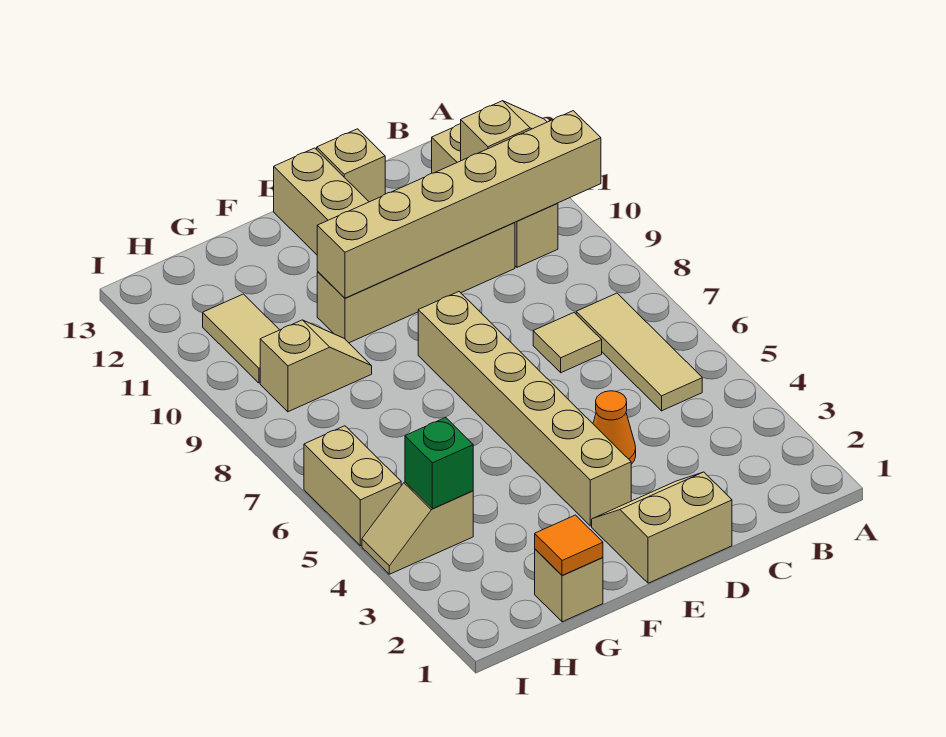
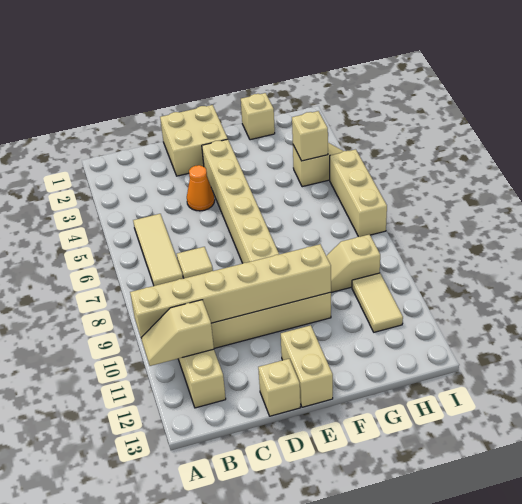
tan slope D1:E2 level 1 top 1 -> tan brick D1:E2 level 1
orange tile G1 level 2 -> none
green brick H4 level 2 -> tan brick H4 level 2
tan brick I5:I6 level 1 -> tan brick I5:I7 level 1

